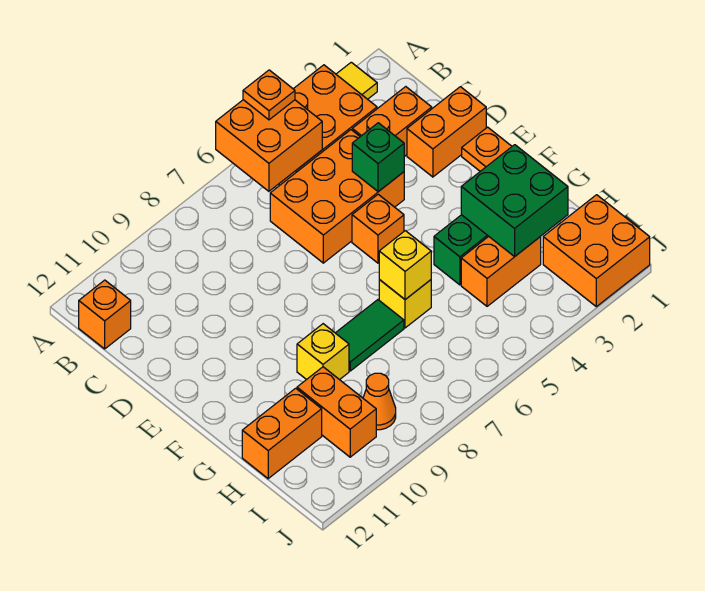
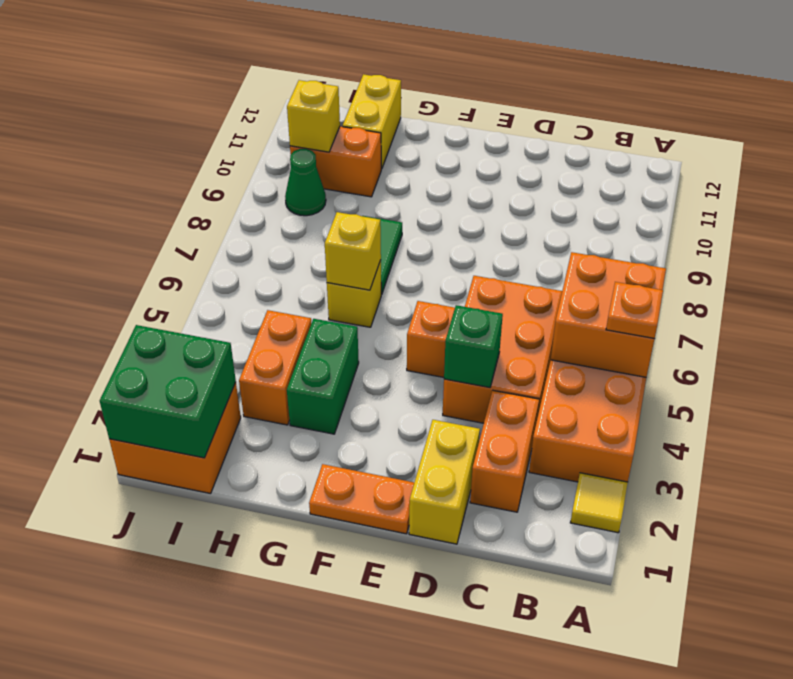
orange brick B12 level 1 -> none
orange brick D1:D2 level 1 -> yellow brick D1:D2 level 1
green brick G2:H3 level 2 -> green brick I1:J2 level 2
yellow brick G9 level 1 -> yellow brick I10 level 2
orange brick H11:H12 level 1 -> yellow brick H11:H12 level 1
orange cone I9 level 1 -> green cone I9 level 1

